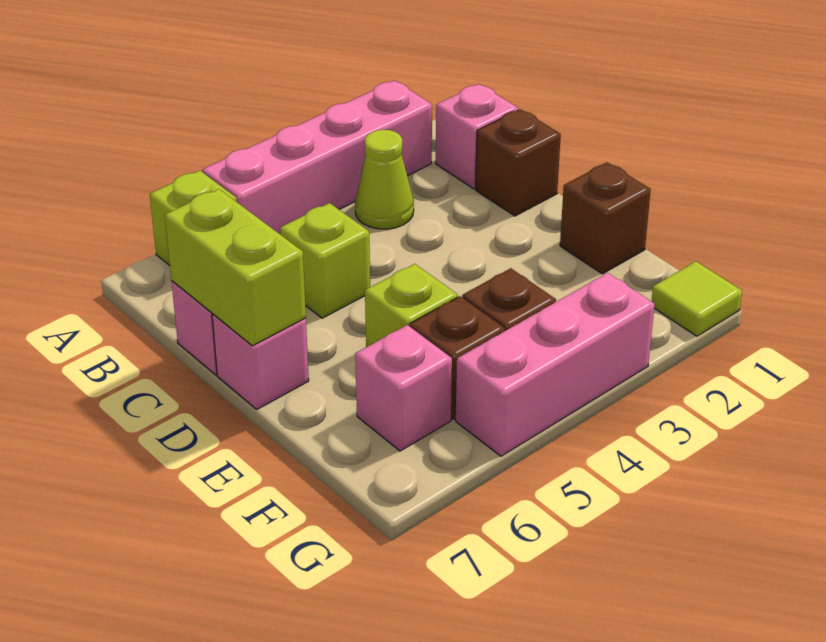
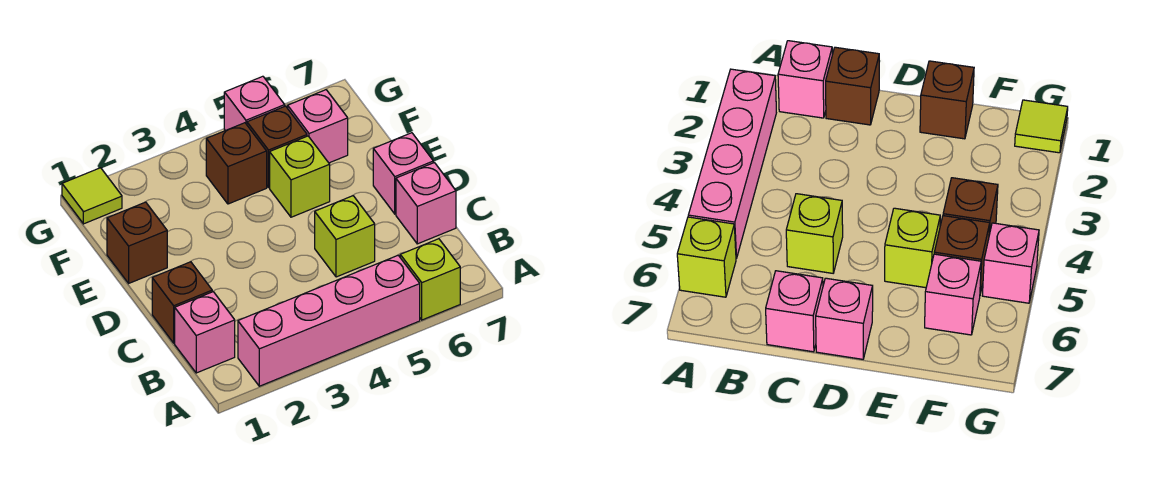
lime cone B3 level 1 -> none
lime brick C7:D7 level 2 -> none
pink brick G3:G5 level 1 -> pink brick G5 level 1

